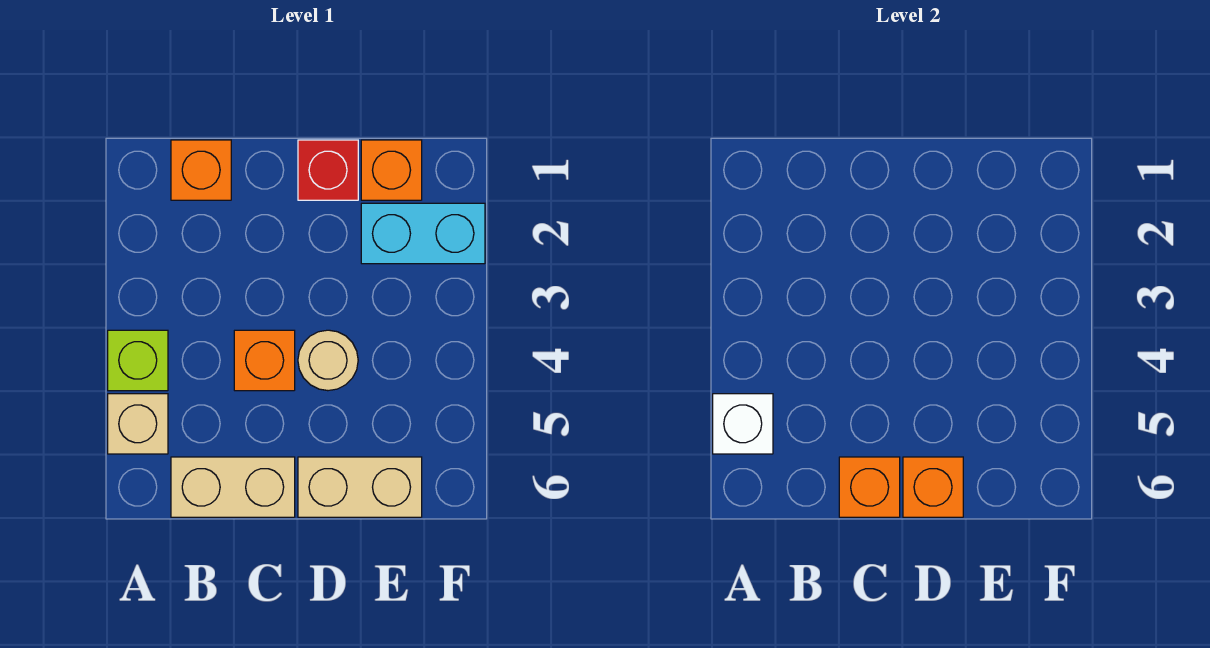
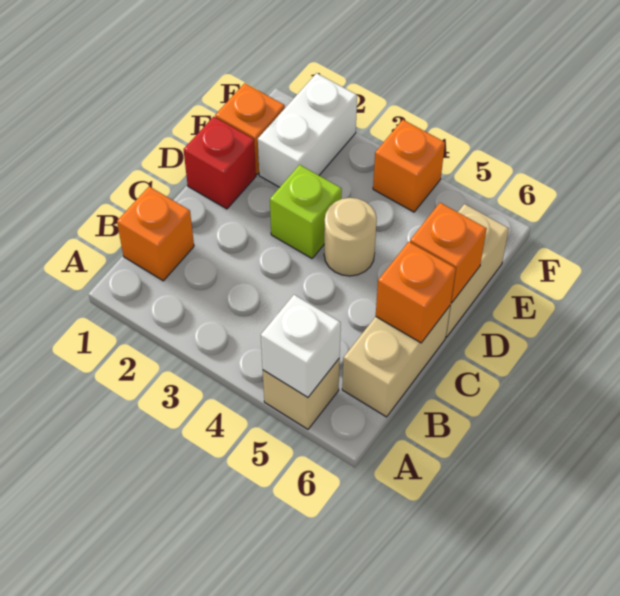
lime brick A4 level 1 -> lime brick D3 level 1
orange brick C4 level 1 -> orange brick F4 level 1
cyan brick E2:F2 level 1 -> white brick E2:F2 level 1

